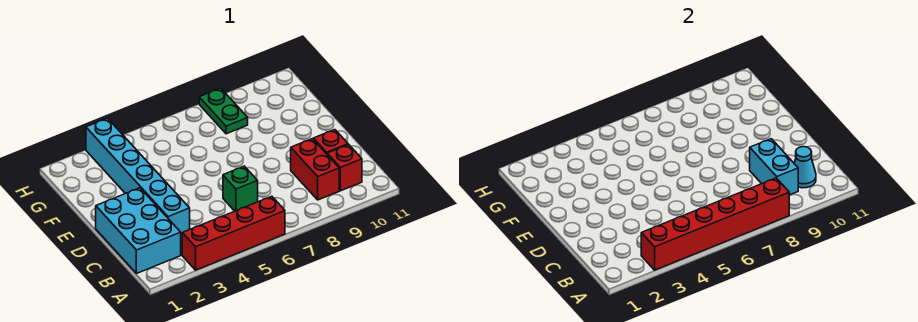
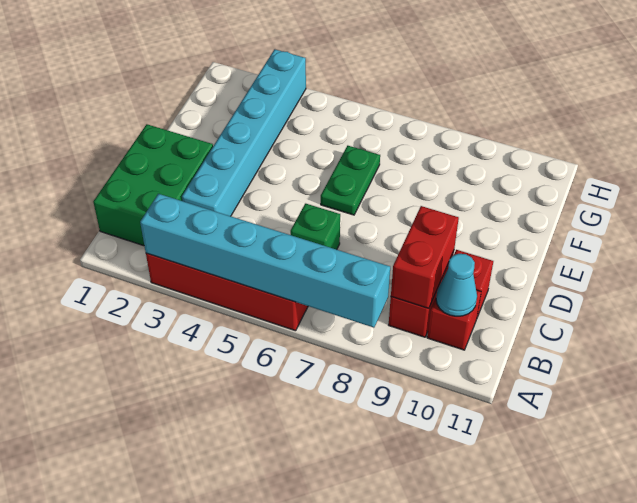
red brick A3:A8 level 2 -> cyan brick A3:A8 level 2
cyan brick B1:D2 level 1 -> green brick B1:D2 level 1
cyan brick B9:C9 level 2 -> red brick B9:C9 level 2
green plate G8:H8 level 1 -> green plate E6:F6 level 1

